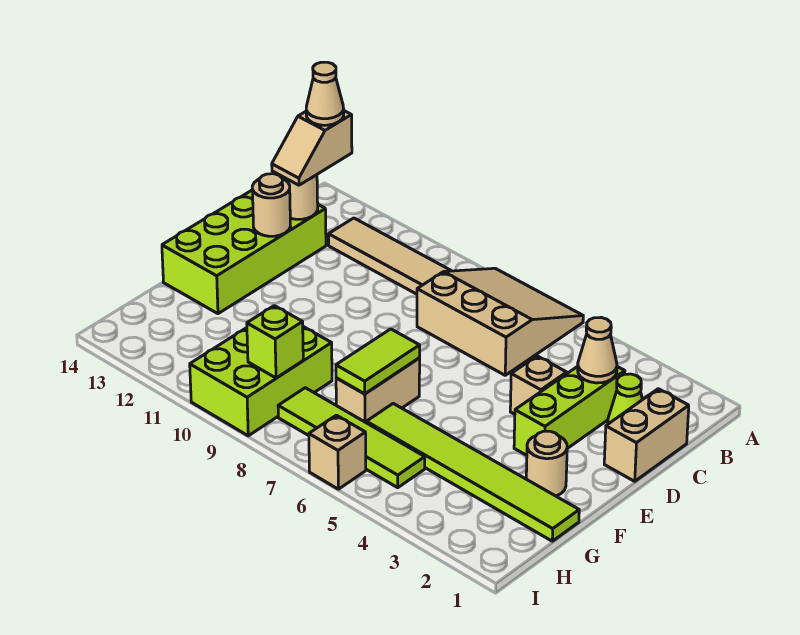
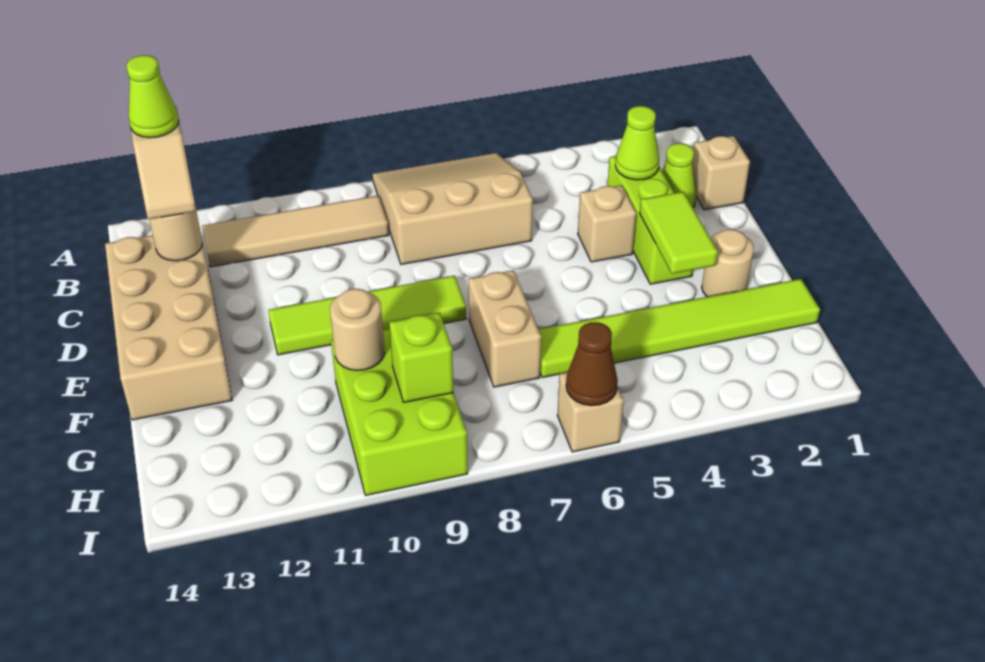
tan cone B13 level 4 -> lime cone B13 level 4
tan brick C1:D1 level 1 -> tan brick C1 level 1
tan cone C3 level 2 -> lime cone C3 level 2
lime brick C13:F14 level 1 -> tan brick C13:F14 level 1
tan round brick D13 level 2 -> tan round brick G10 level 2
lime tile F7:G7 level 2 -> lime tile E3:F3 level 2
lime tile H5:H8 level 1 -> lime tile E8:E11 level 1
none -> brown cone I6 level 2

